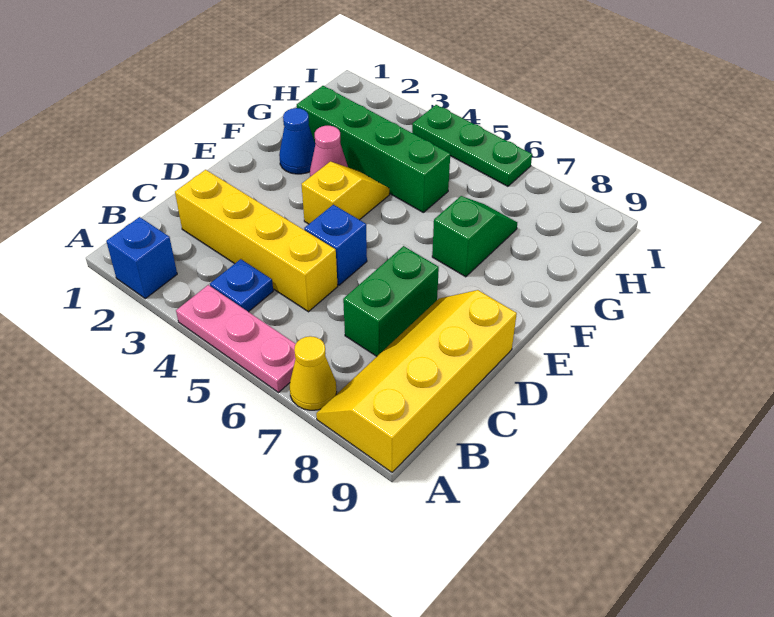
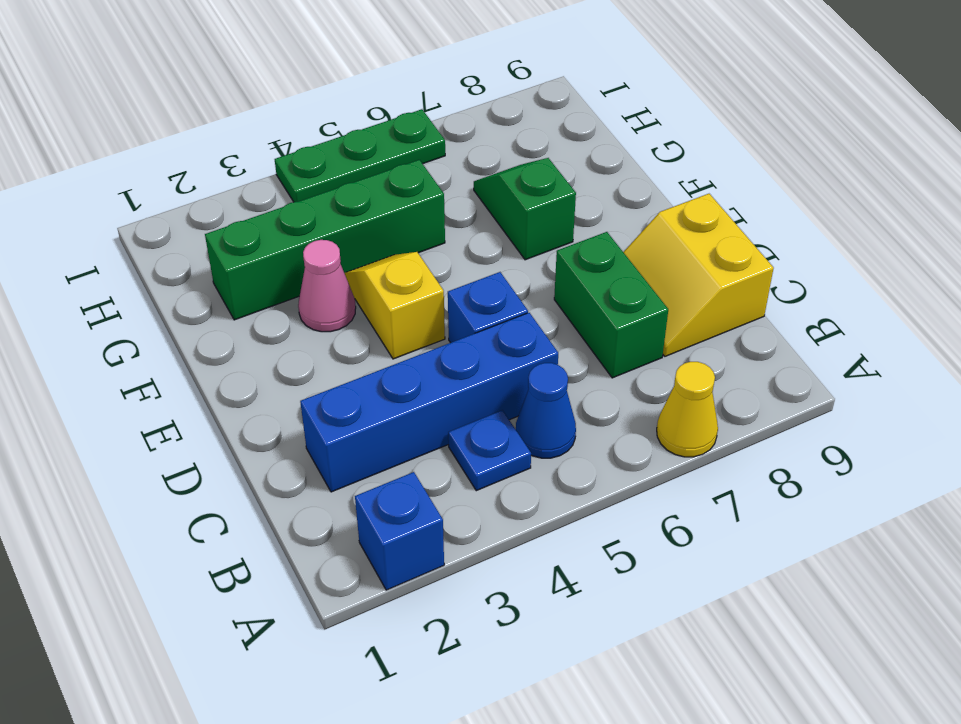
pink plate A4:A6 level 1 -> none
yellow slope A8:D9 level 1 top 9 -> yellow slope C8:D9 level 1 top 9
yellow brick C2:C5 level 1 -> blue brick C2:C5 level 1
blue cone F2 level 1 -> blue cone B5 level 1

